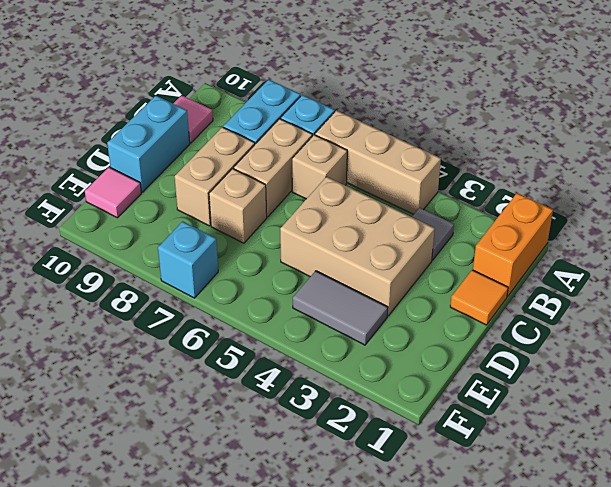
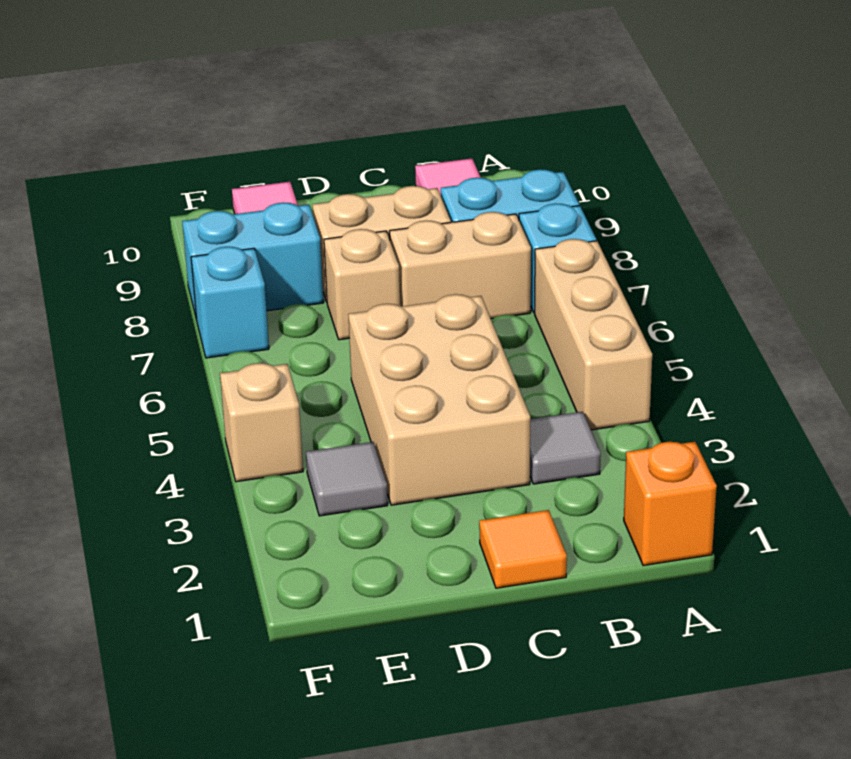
orange brick A1:B1 level 1 -> orange brick A1 level 1
tan brick B6 level 1 -> tan brick F4 level 1
cyan brick C10:D10 level 1 -> cyan brick E8:F8 level 1
grey tile E3:E4 level 1 -> grey tile E3 level 1

